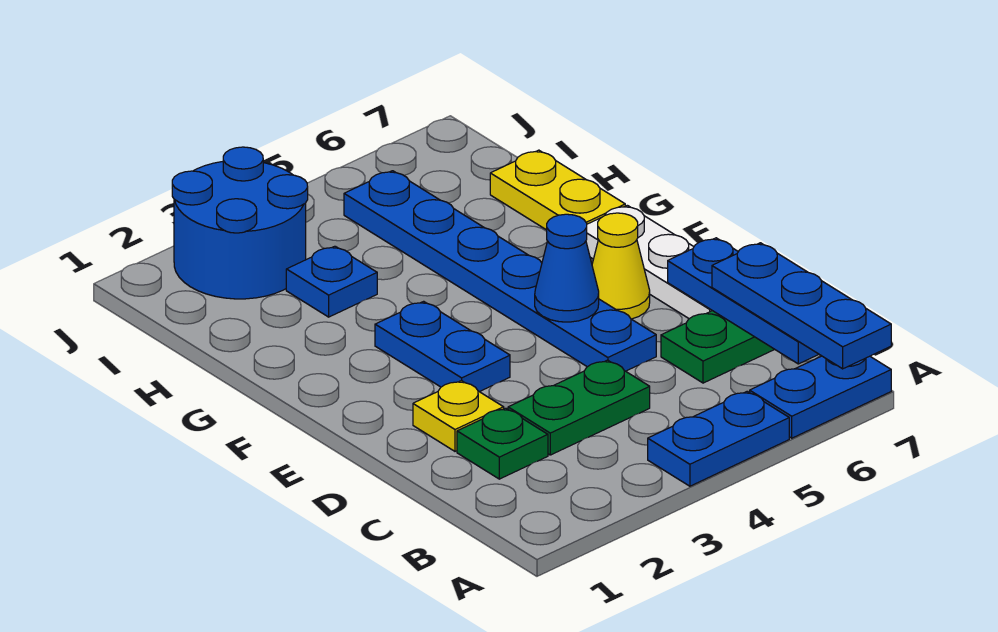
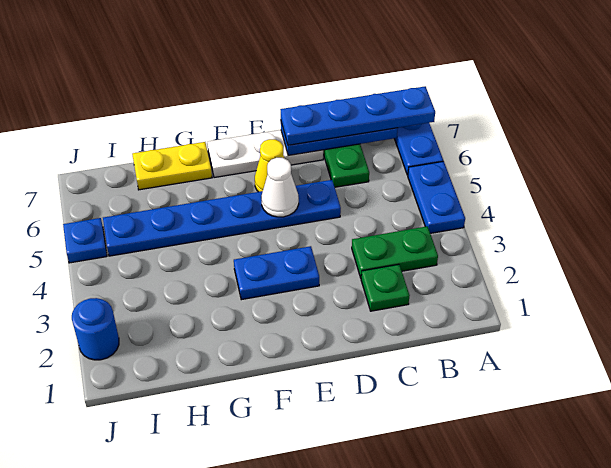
blue plate A7:C7 level 3 -> blue plate A7:D7 level 3
green plate C3:C4 level 1 -> green plate B3:C3 level 1
yellow plate D2 level 1 -> none
blue cone E5 level 2 -> white cone E5 level 2
blue plate H3 level 1 -> blue plate J5 level 1
blue round brick I2:J3 level 1 -> blue round brick J2 level 1

